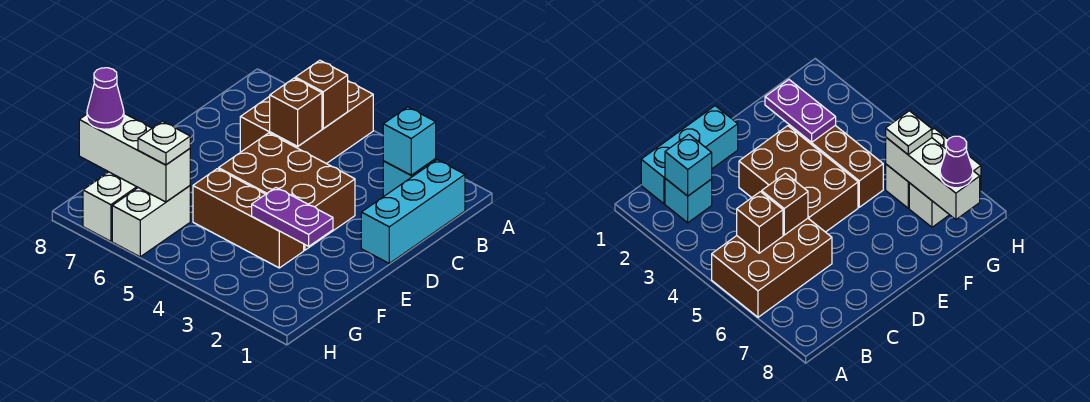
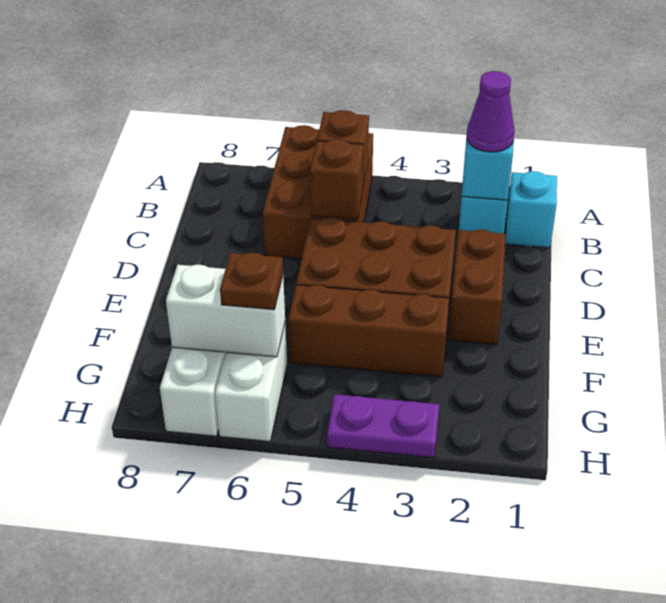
cyan brick B1:D1 level 1 -> cyan brick B1 level 1
none -> brown brick D2:E2 level 1
purple plate F2:F3 level 2 -> purple plate H3:H4 level 1
white brick G6:G8 level 2 -> white brick G6:G7 level 2
white plate G6 level 3 -> brown plate G6 level 3
purple cone G8 level 3 -> purple cone B2 level 3

